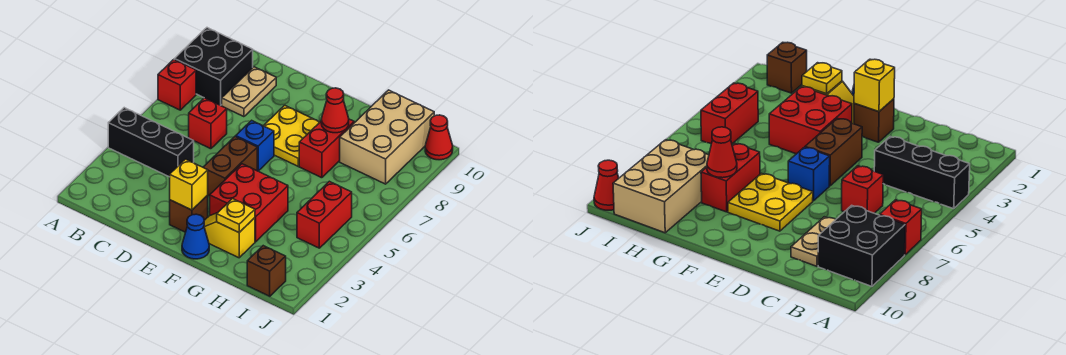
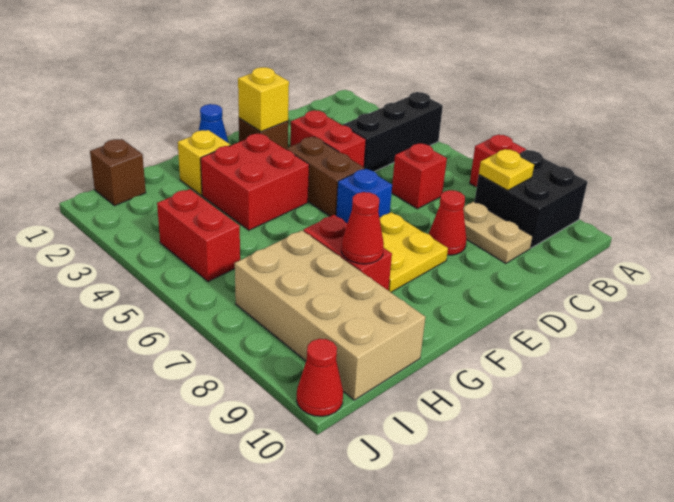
none -> red brick D3:D4 level 1
none -> red cone D8 level 1
yellow plate G2 level 2 -> yellow plate B8 level 2
tan brick H8:I10 level 1 -> tan brick H7:I10 level 1

